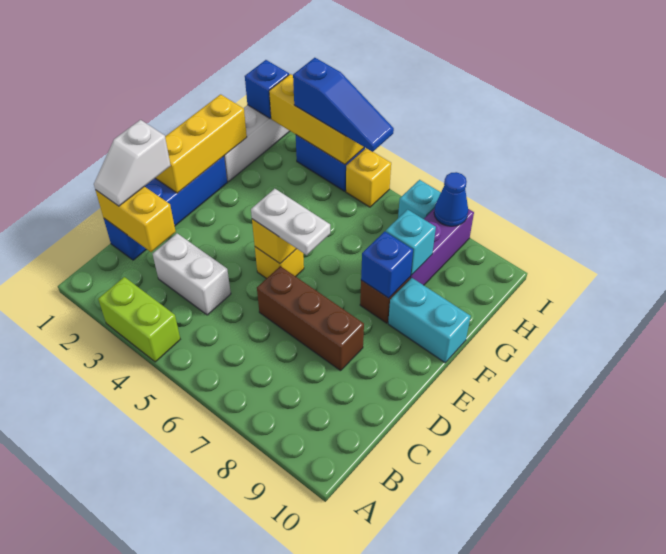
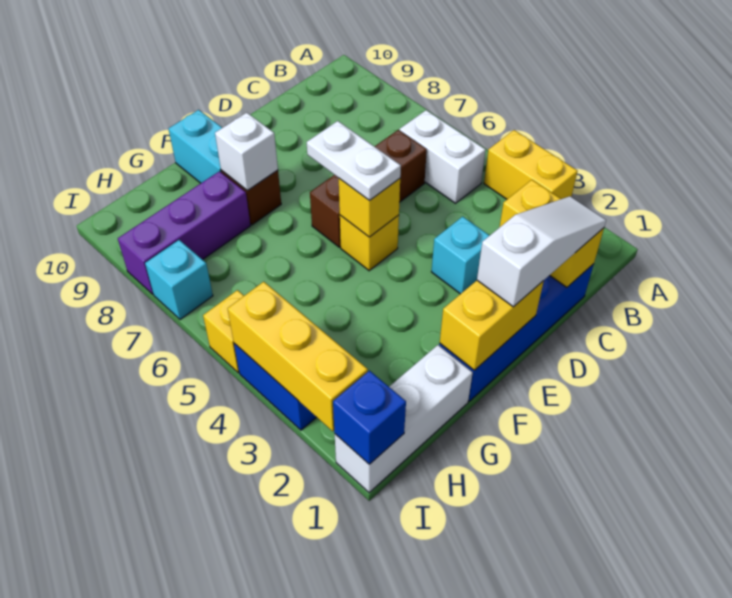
lime brick A3:A4 level 1 -> yellow brick A3:A4 level 1
white slope C1:D1 level 3 top D -> white slope C1:E1 level 3 top E
white brick C3:C4 level 1 -> white brick B5:B6 level 1
brown brick D6:D8 level 1 -> brown brick C6:E6 level 1
yellow brick E1:G1 level 2 -> yellow brick E1:F1 level 2
blue brick F8 level 2 -> white brick F8 level 2
cyan brick G8 level 2 -> cyan brick D3 level 1
blue slope I3:I5 level 3 top 3 -> none
blue cone I8 level 2 -> none

